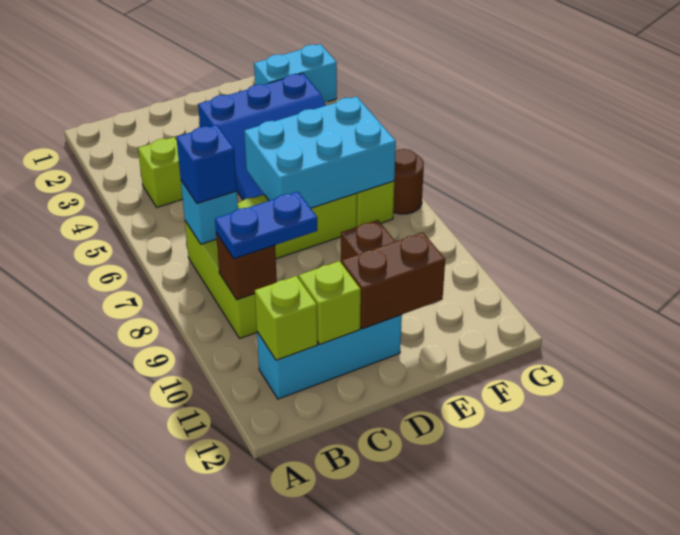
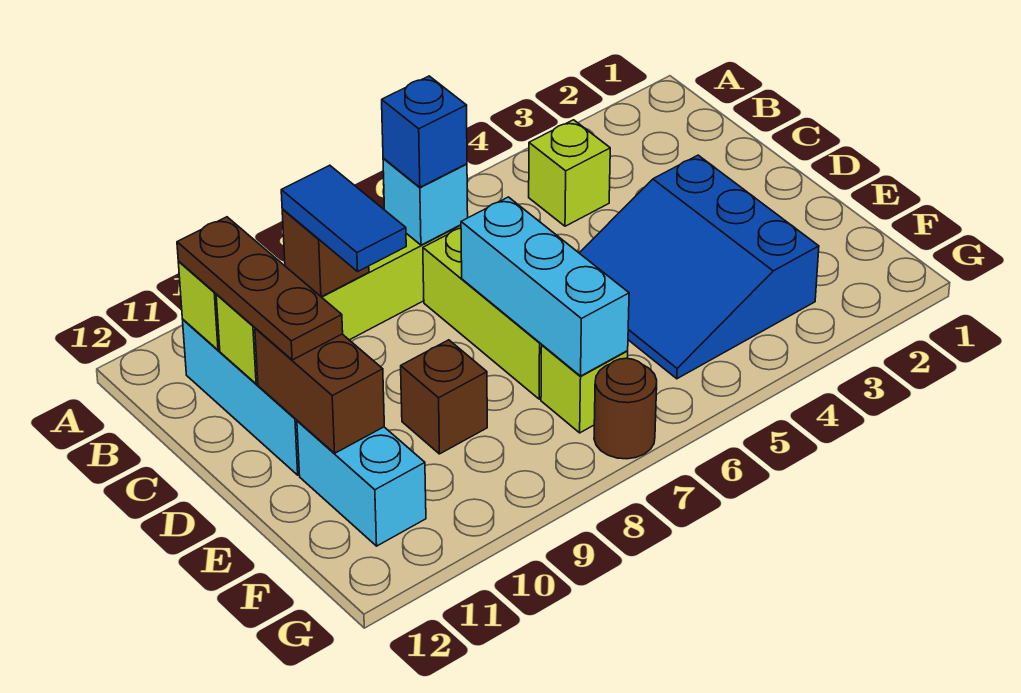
blue plate B9:C9 level 3 -> blue tile B9:C9 level 3
none -> brown plate B11:D11 level 3
cyan brick D6:F7 level 2 -> cyan brick D7:F7 level 2
cyan brick F2:G2 level 1 -> cyan brick E11:F11 level 1

